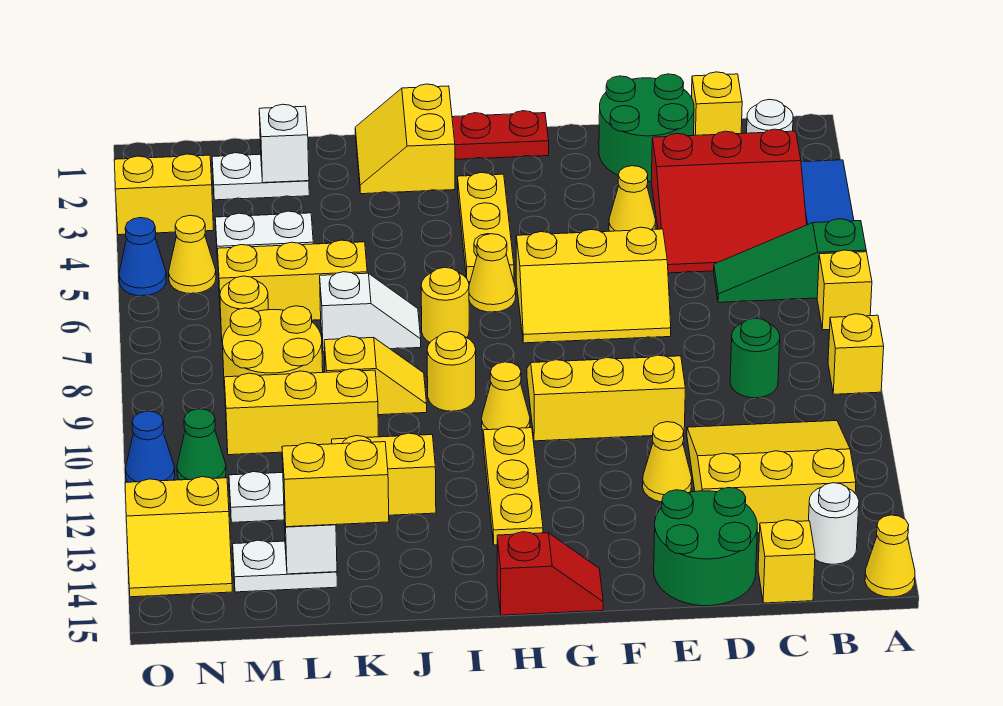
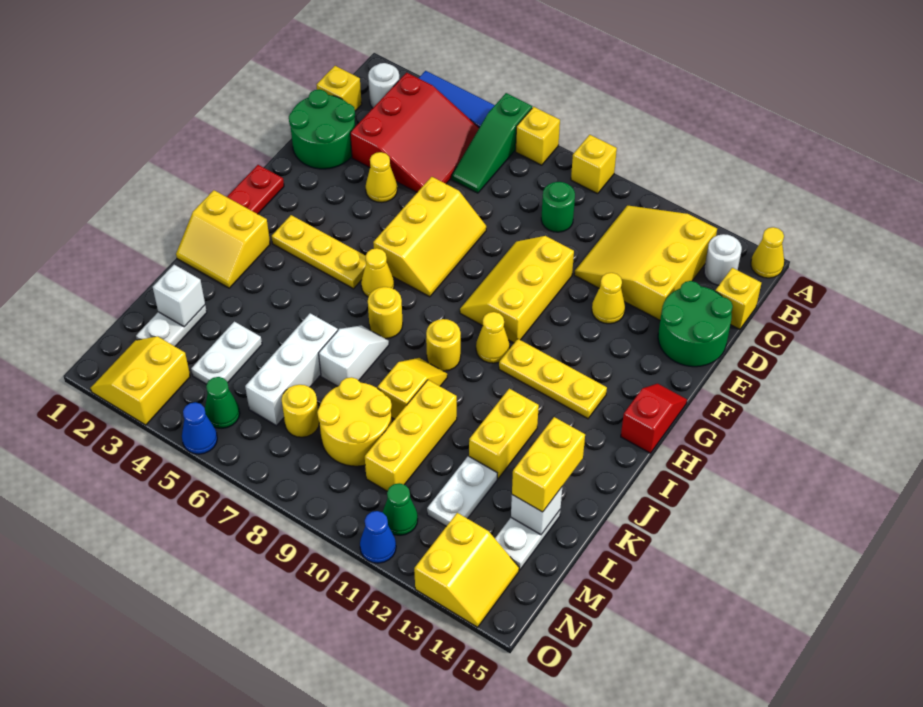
yellow brick K6:M6 level 1 -> white brick K6:M6 level 1
yellow cone N5 level 1 -> green cone N5 level 1

